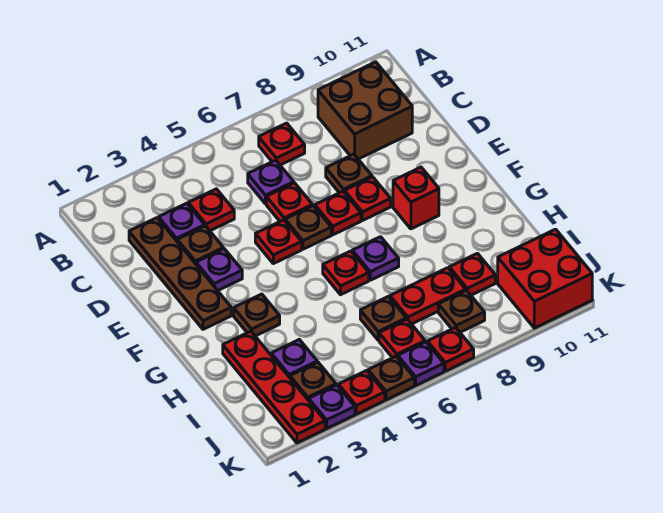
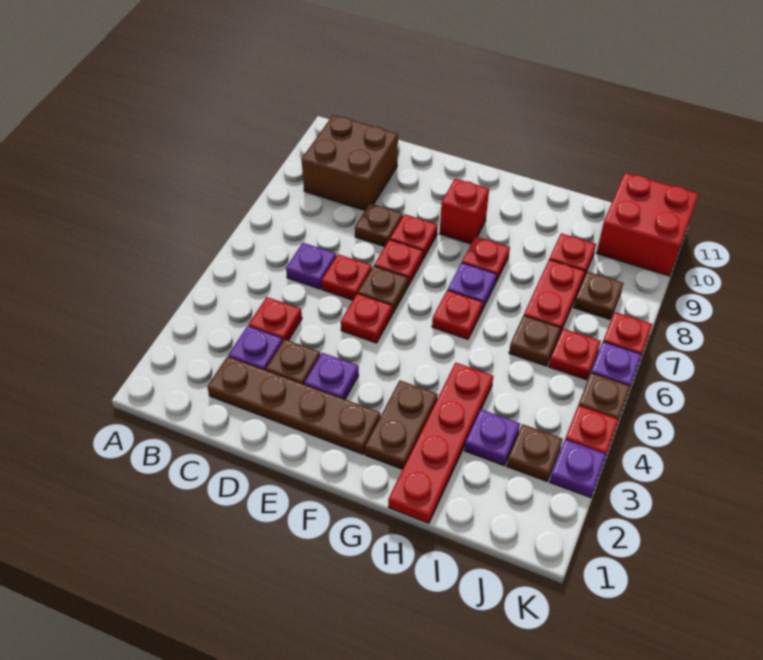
red plate B7 level 1 -> red plate G8 level 1
brown plate G3 level 1 -> brown plate G2:G3 level 1
red plate H2:K2 level 1 -> red plate H1:H4 level 1

